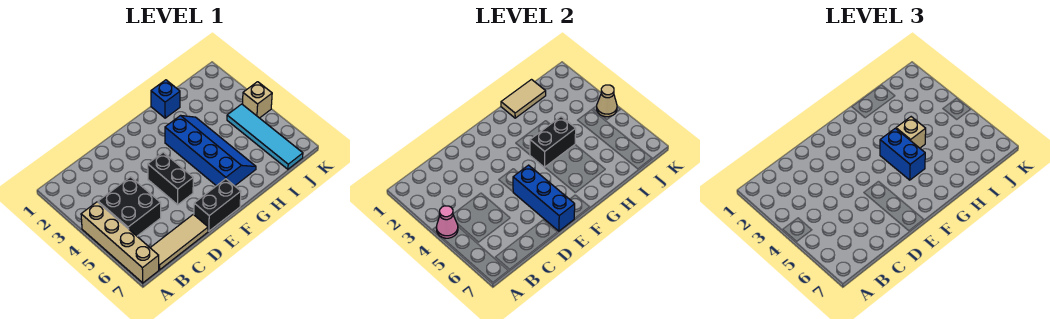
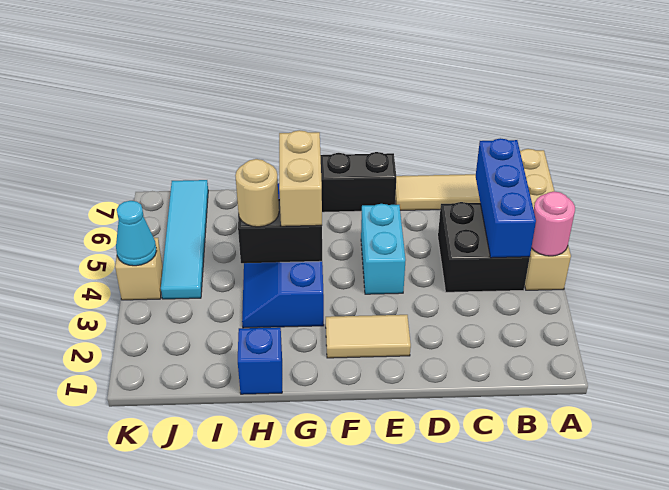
pink cone A4 level 2 -> pink round brick A4 level 2
black brick E4:E5 level 1 -> cyan brick E4:E5 level 1
blue brick E5:E7 level 2 -> blue brick B4:B6 level 2
blue brick G4:G5 level 3 -> tan brick G4:G5 level 3
tan tile H1:I1 level 2 -> tan tile E2:F2 level 1
tan brick H4 level 3 -> tan round brick H4 level 3
tan cone K4 level 2 -> cyan cone K4 level 2

